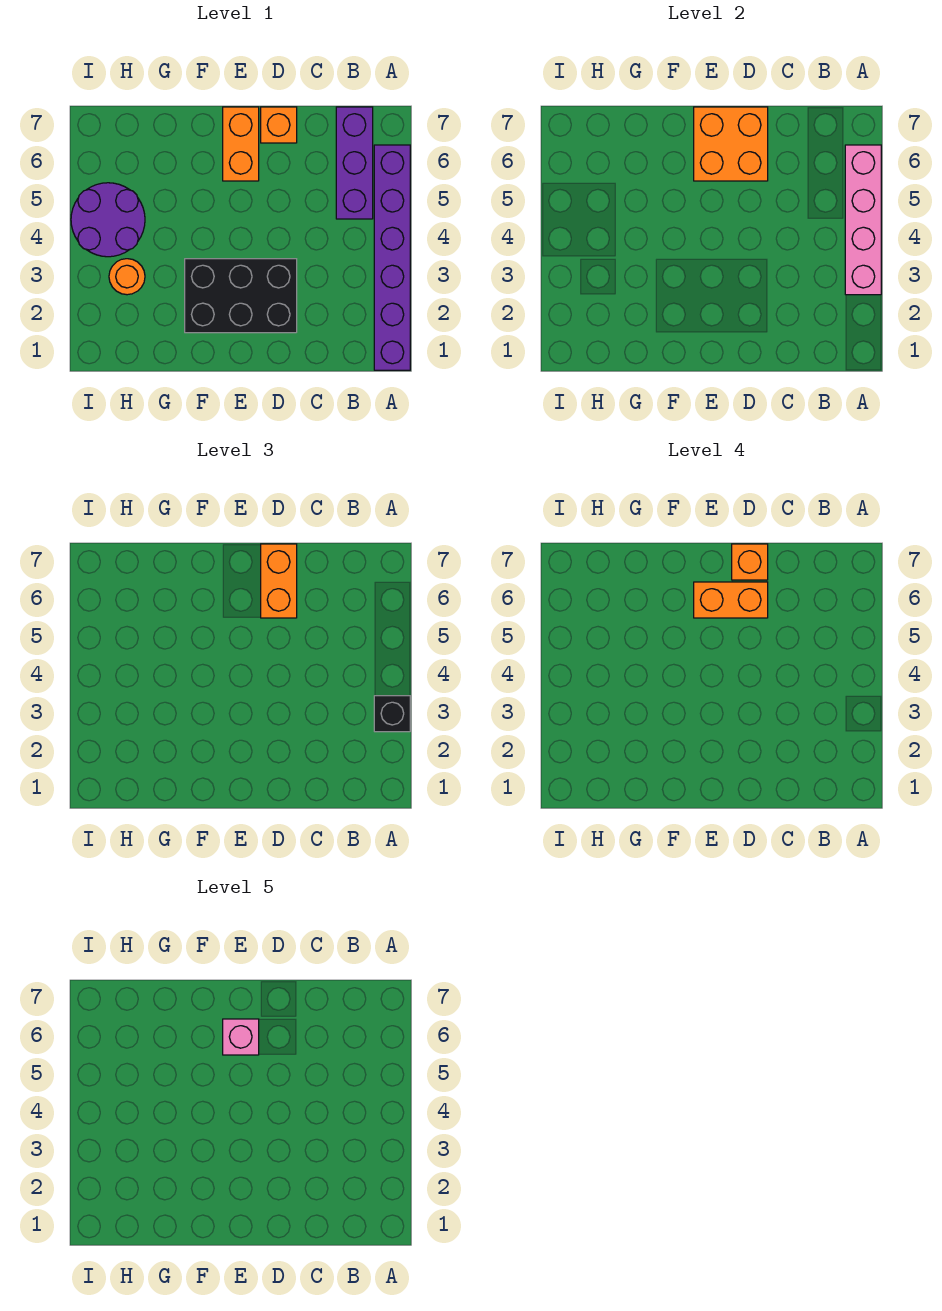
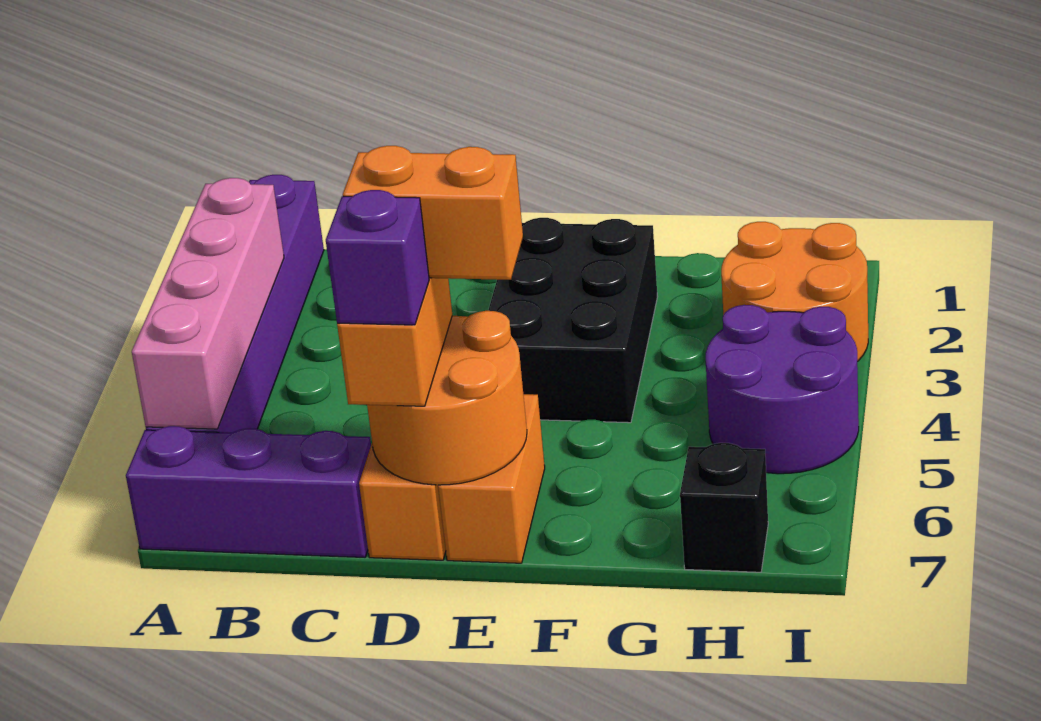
black brick A3 level 3 -> black brick H7 level 1
purple brick B5:B7 level 1 -> purple brick A7:C7 level 1
black brick D2:F3 level 1 -> black brick E2:F4 level 1
orange brick D6:E7 level 2 -> orange round brick D6:E7 level 2
orange brick D7 level 4 -> purple brick D7 level 4
pink brick E6 level 5 -> none
orange round brick H3 level 1 -> orange round brick H2:I3 level 1

